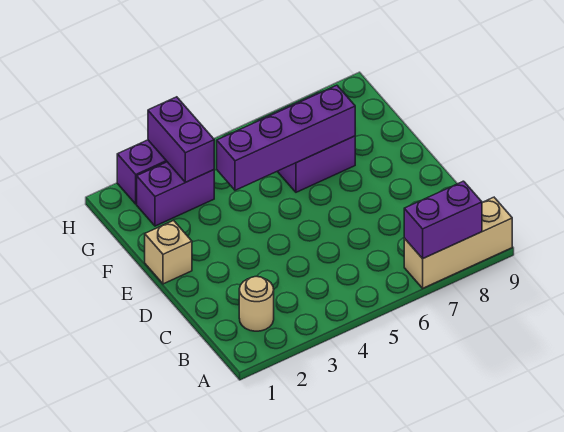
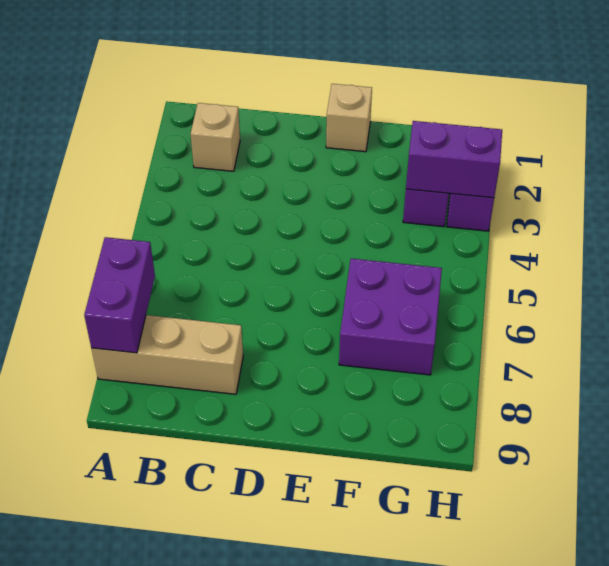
tan brick A7:A9 level 1 -> tan brick A8:C8 level 1
tan round brick B2 level 1 -> tan brick B2 level 1
purple brick F4:F7 level 2 -> none

